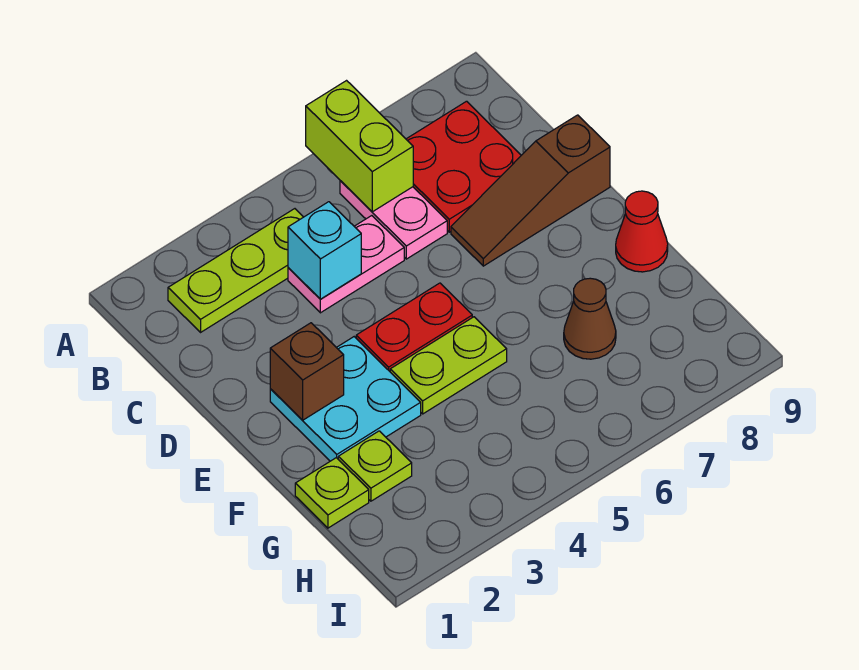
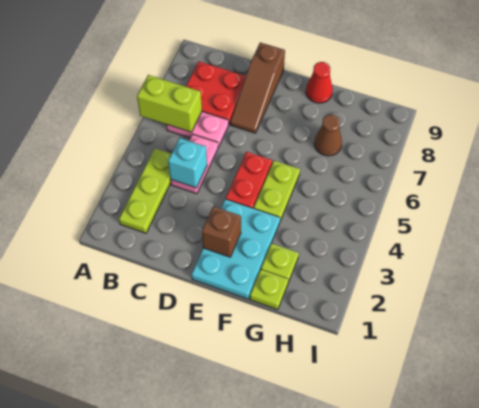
cyan plate E2:F3 level 1 -> cyan plate E1:F3 level 1

